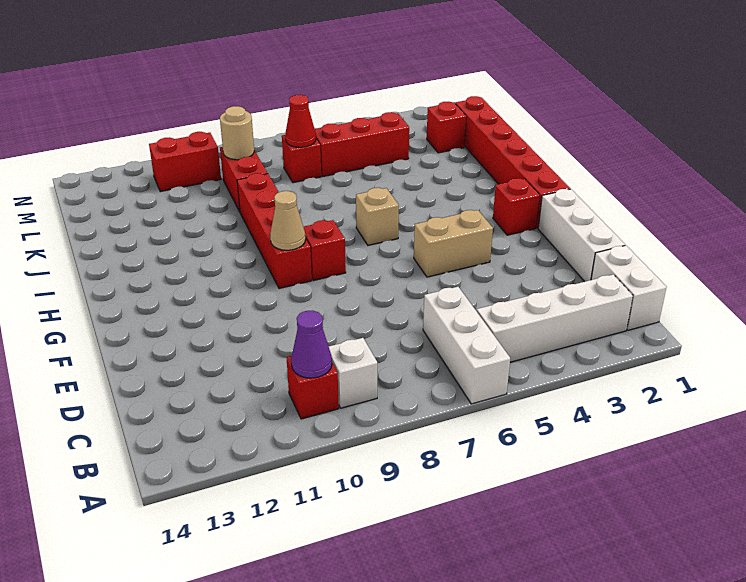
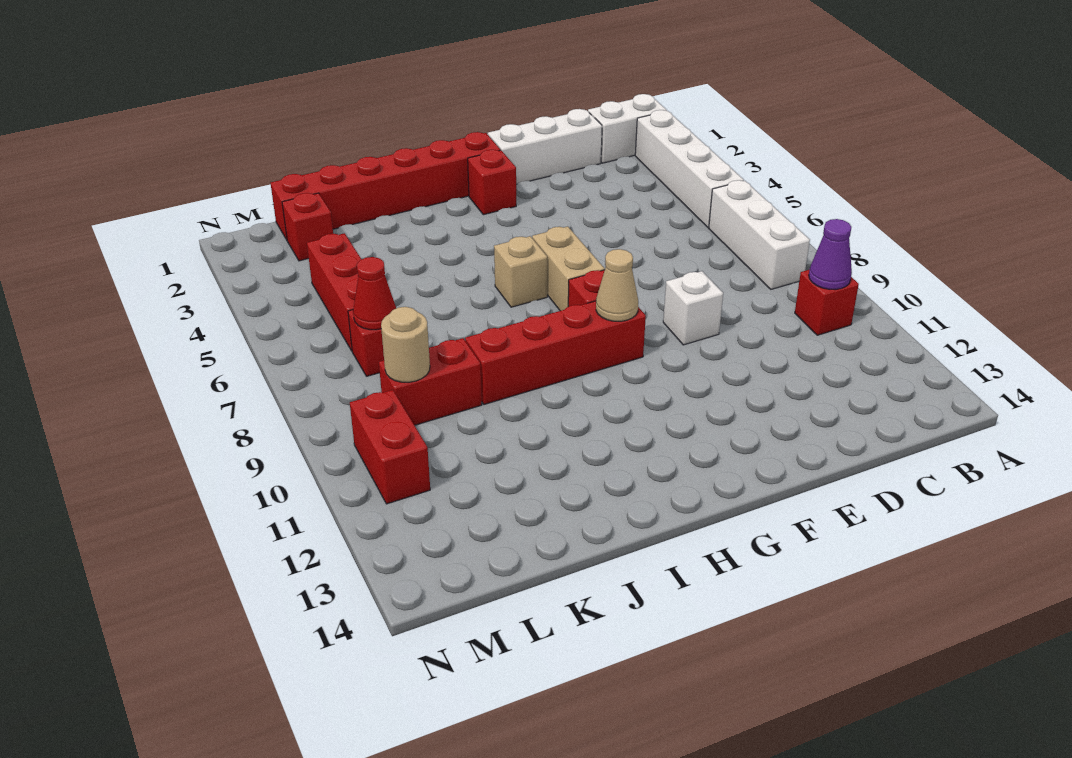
white brick A6:C6 level 1 -> white brick B6:B8 level 1
white brick B9 level 1 -> white brick E9 level 1
tan brick F4:F5 level 1 -> tan brick G6:G7 level 1

